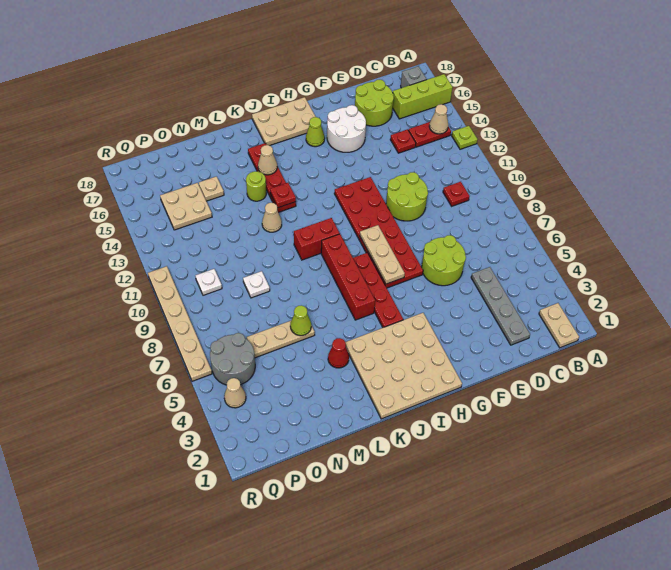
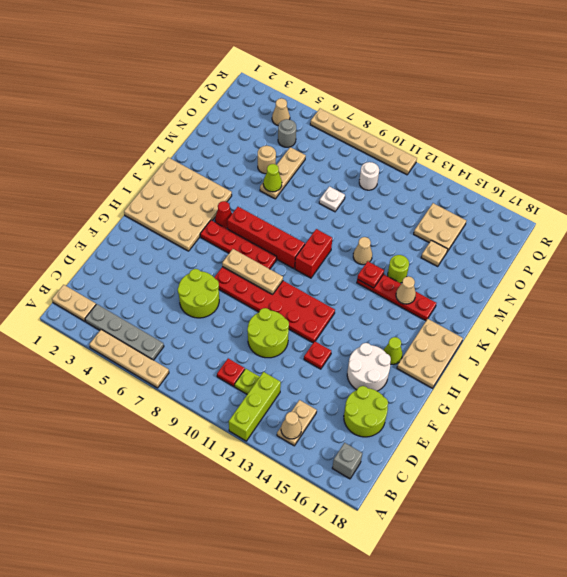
none -> tan plate A4:A7 level 1
lime plate A13 level 1 -> lime plate C11 level 1
lime brick A16:C16 level 1 -> lime brick A12:C12 level 1
red plate B14:C14 level 1 -> tan plate B14:C14 level 1
grey plate D2:D5 level 1 -> grey plate B3:B6 level 1
red plate D14 level 1 -> red plate F13 level 1
red cone L4 level 1 -> red cone J5 level 1
none -> tan round brick N5 level 1
grey round brick P5:Q6 level 1 -> grey round brick P5 level 1
white plate P10 level 1 -> white round brick P10 level 1

